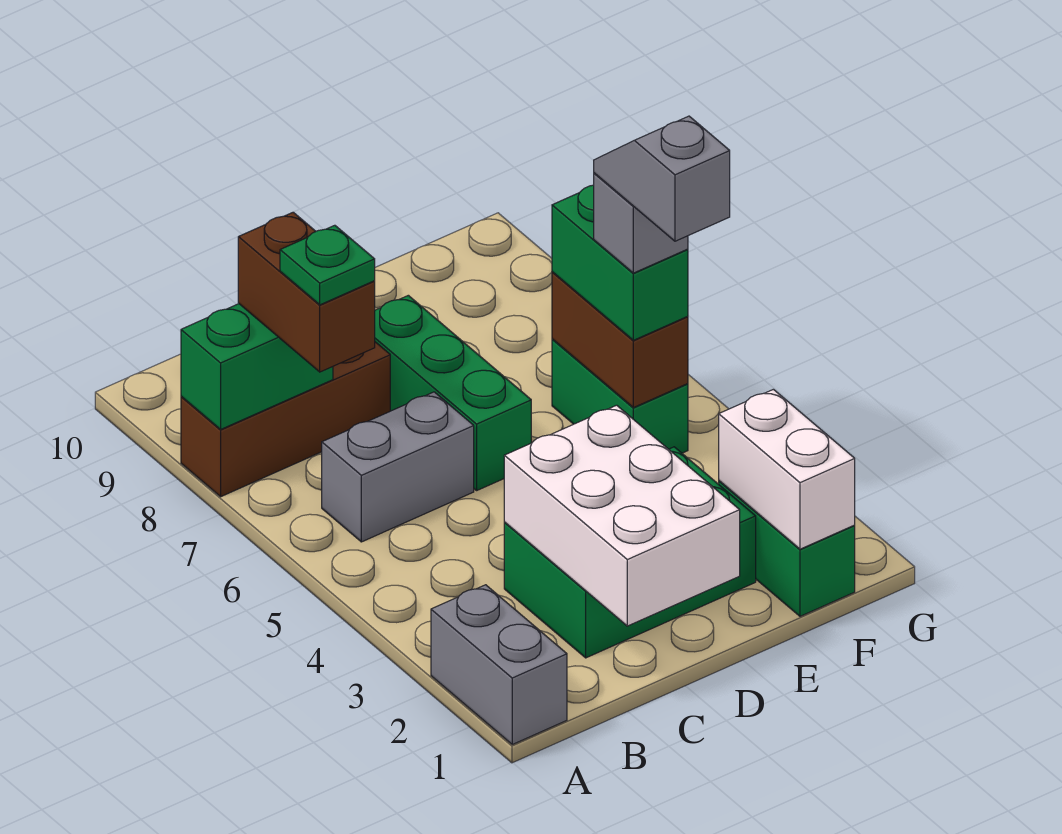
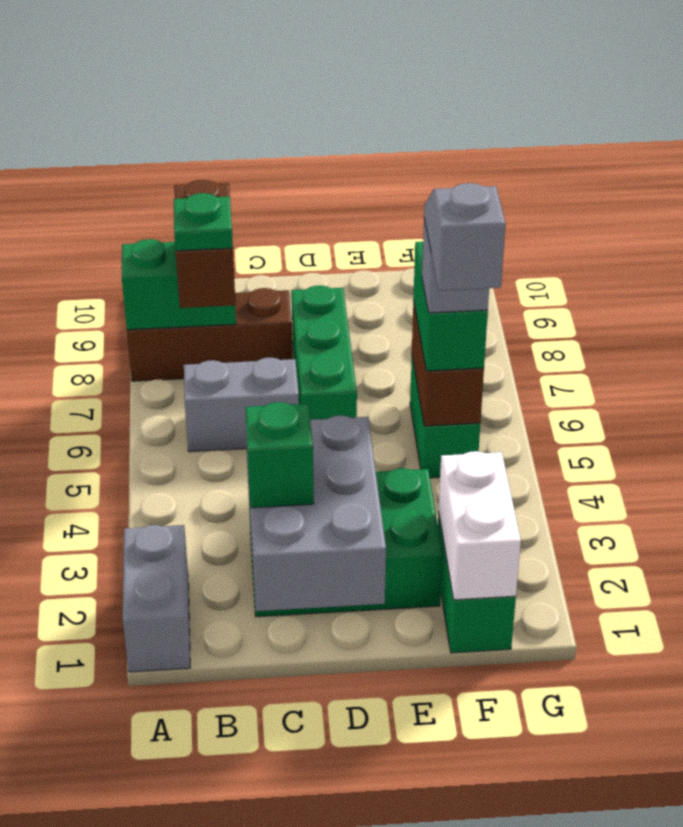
white brick C1:D3 level 2 -> grey brick C1:D3 level 2
none -> green brick C2 level 3

